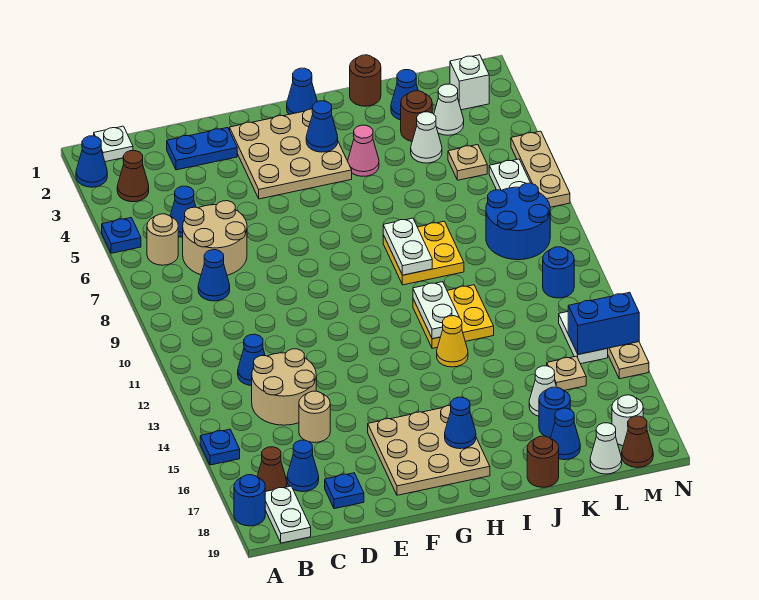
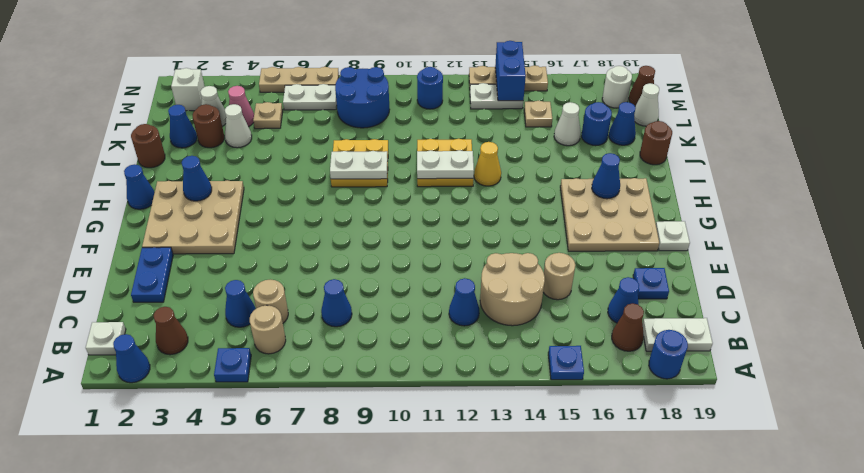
tan round brick C6:D7 level 1 -> tan round brick C6 level 1
none -> white plate F19 level 1
pink cone I4 level 1 -> pink cone L4 level 1

